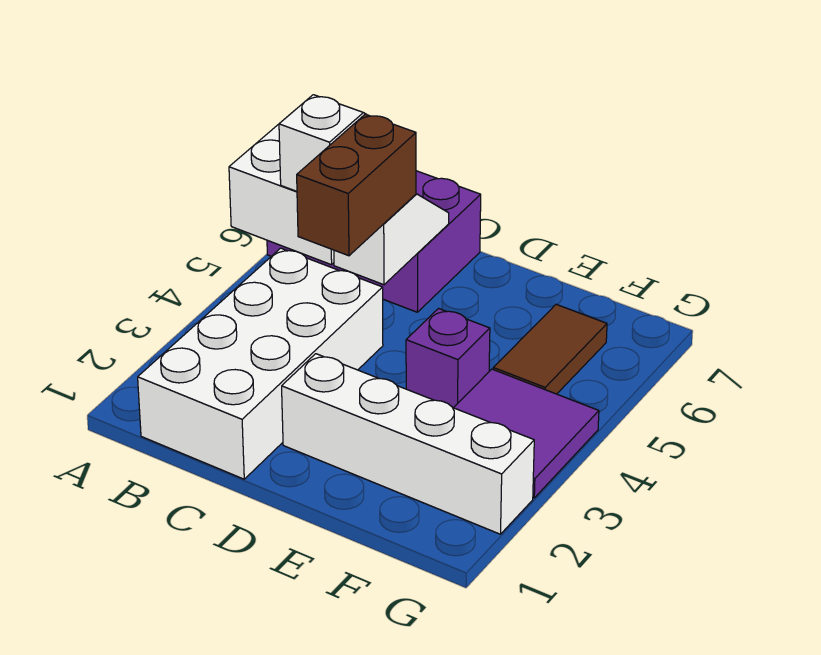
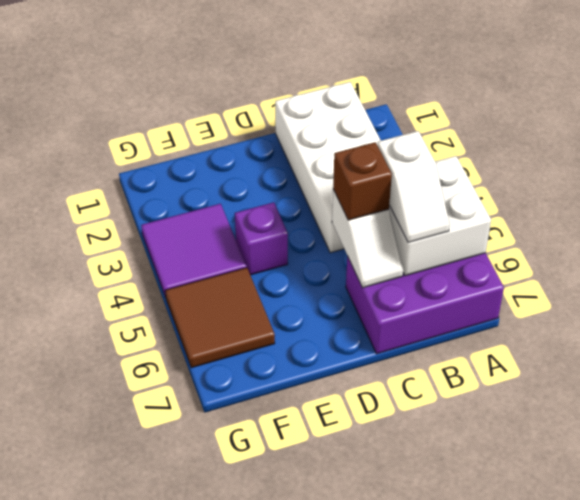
brown brick C4:C5 level 3 -> brown brick C5 level 3
white brick D2:G2 level 1 -> none
brown tile F5:F6 level 1 -> brown tile F5:G6 level 1

